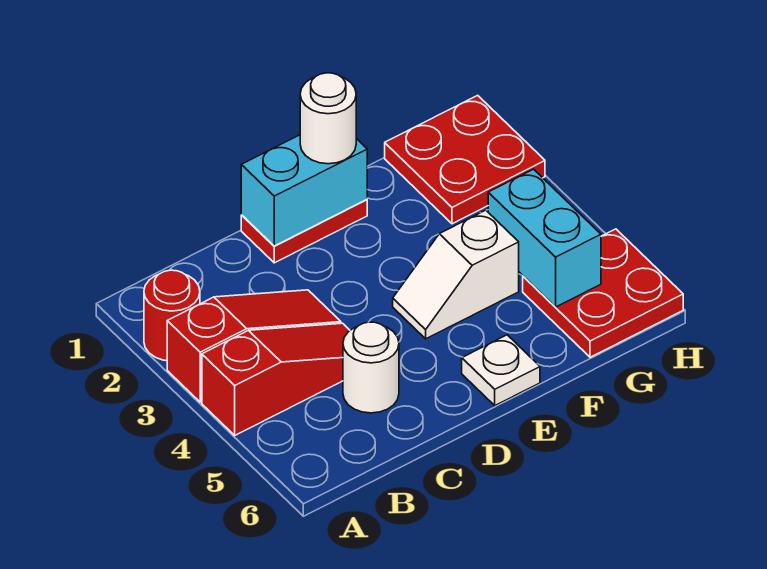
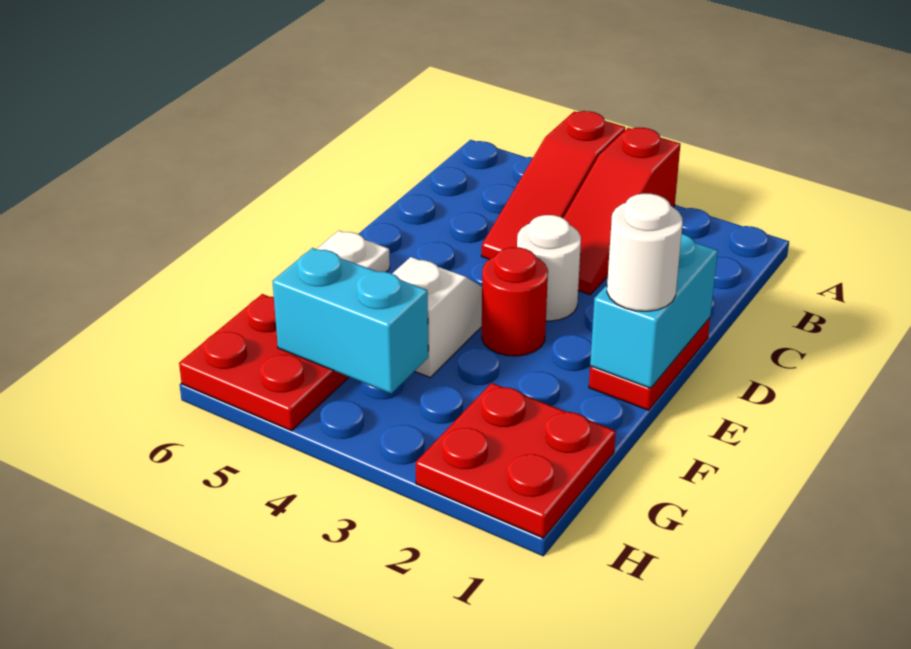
red round brick A2 level 1 -> red round brick E3 level 1
white round brick C5 level 1 -> white round brick D3 level 1

